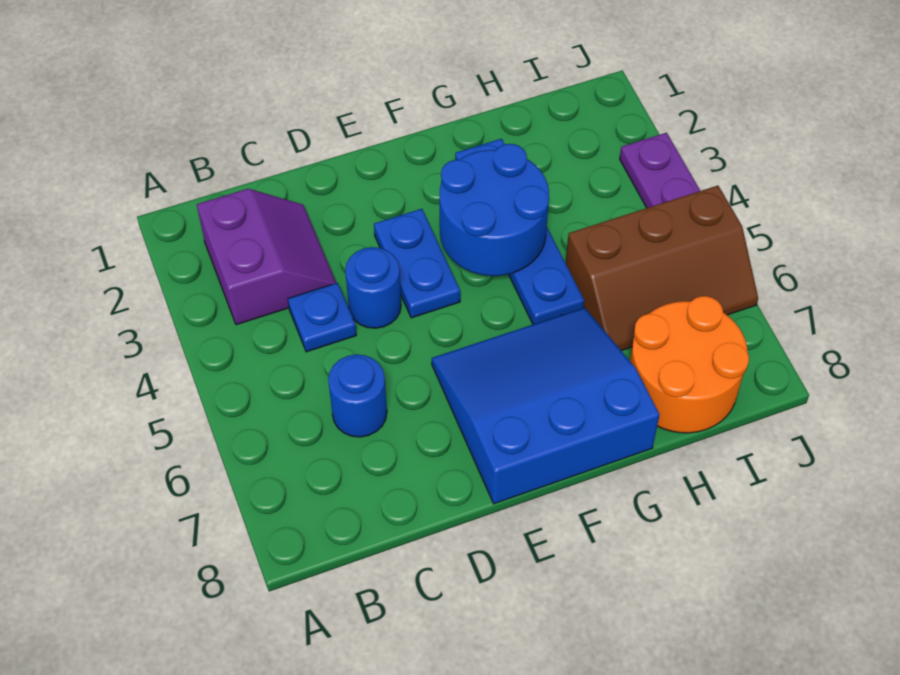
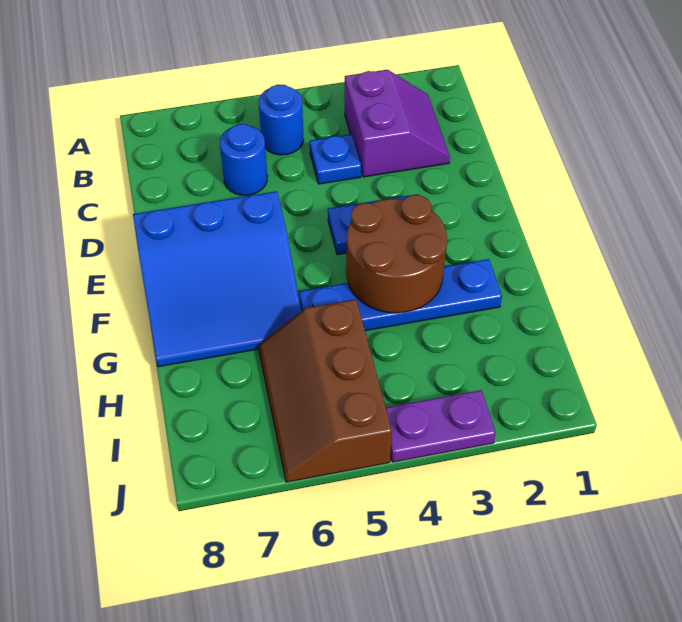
purple slope B2:C3 level 1 top B -> purple slope B2:C3 level 1 top 3
blue round brick D4 level 1 -> blue round brick B5 level 1
blue slope E6:G8 level 1 top 8 -> blue slope E6:G8 level 1 top E
blue round brick F3:G4 level 2 -> brown round brick F3:G4 level 2
orange round brick H7:I8 level 1 -> none

